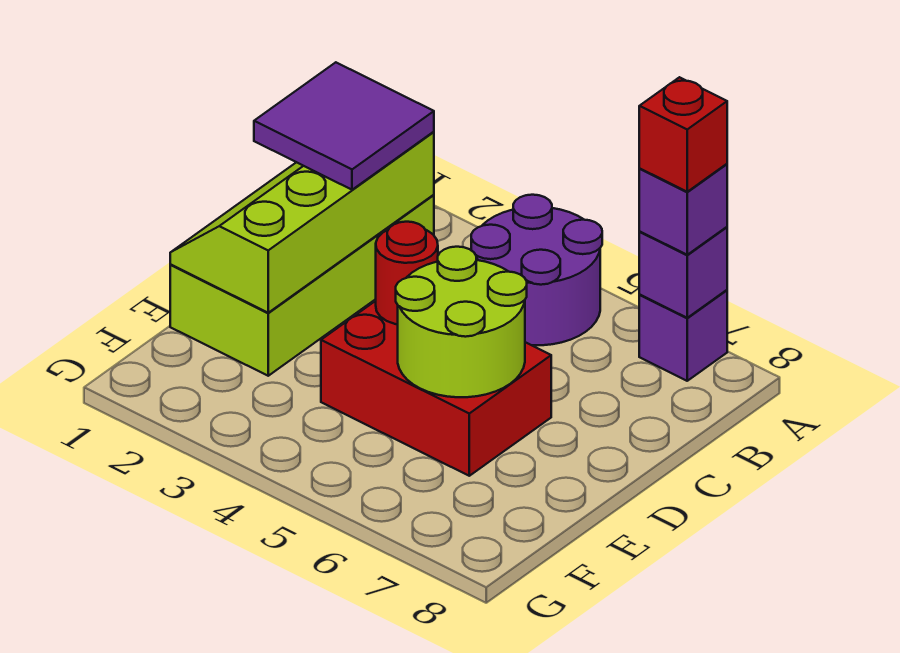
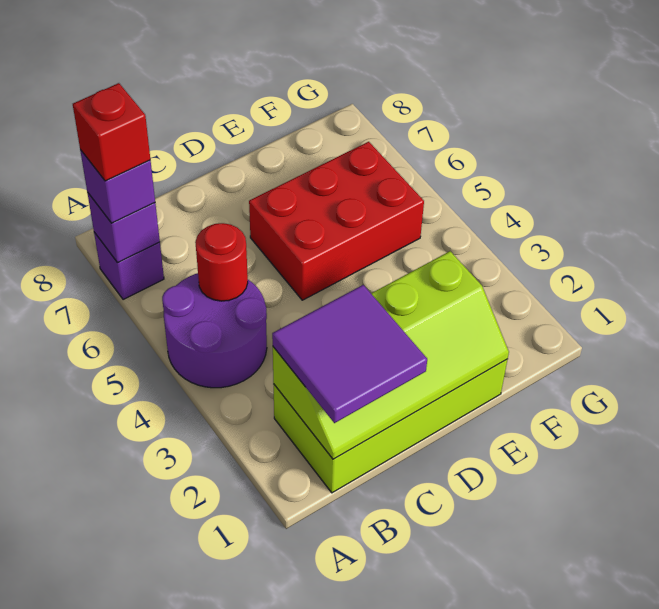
red brick D4:E6 level 1 -> red brick D5:F6 level 1
red round brick D4 level 2 -> red round brick B5 level 2
lime round brick D5:E6 level 2 -> none

